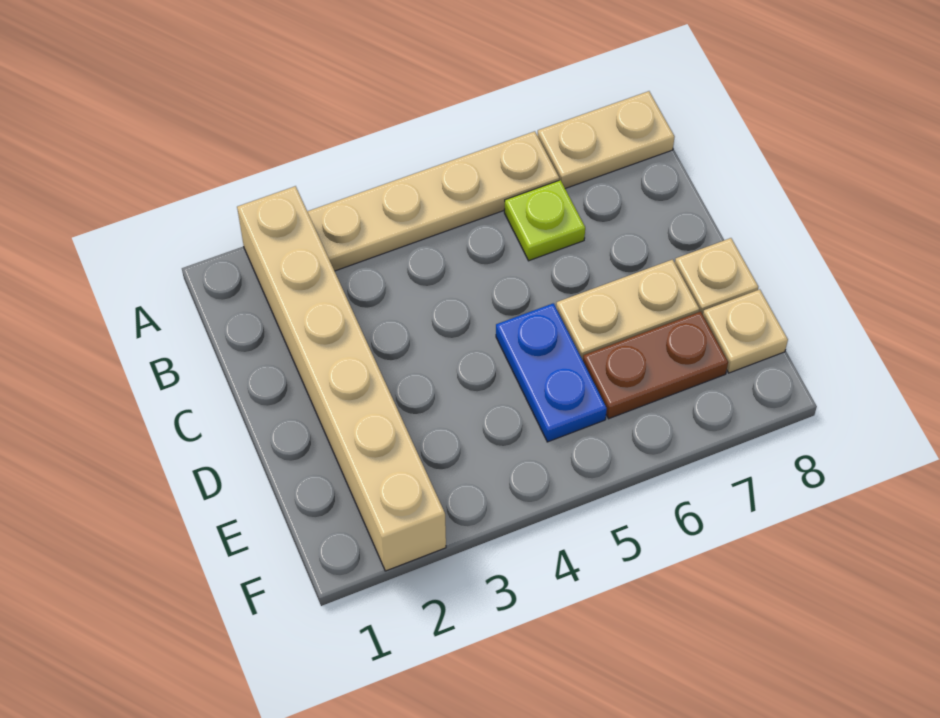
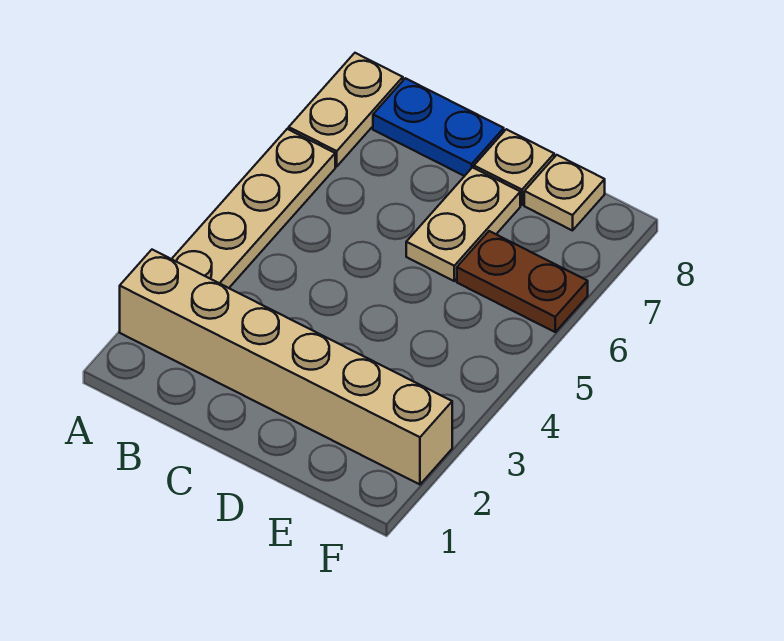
lime plate B6 level 1 -> none
blue plate D5:E5 level 1 -> blue plate B8:C8 level 1
brown plate E6:E7 level 1 -> brown plate E6:F6 level 1

